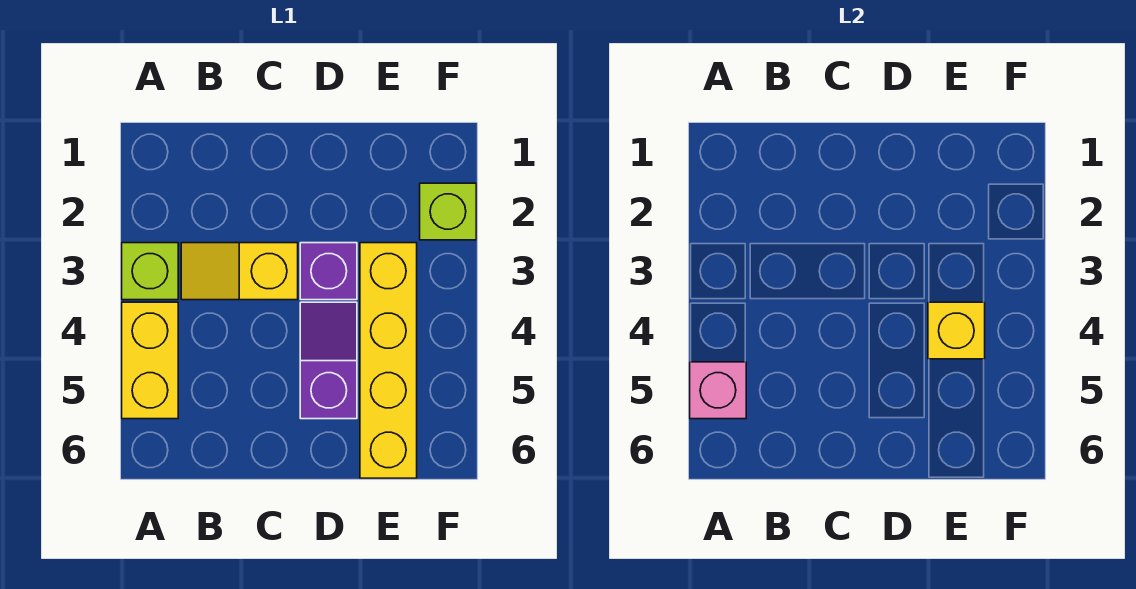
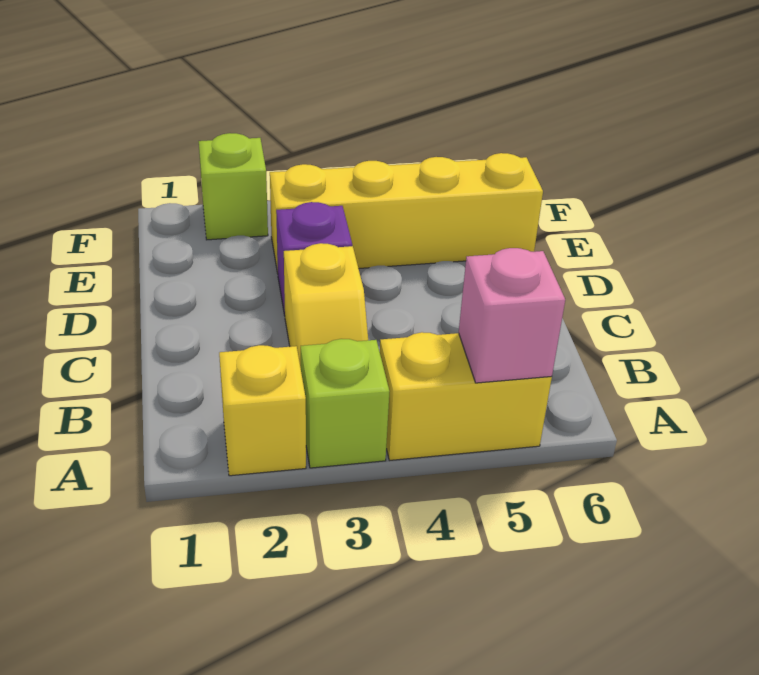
purple slope D4:D5 level 1 top 5 -> none
yellow brick E4 level 2 -> yellow brick A2 level 1

